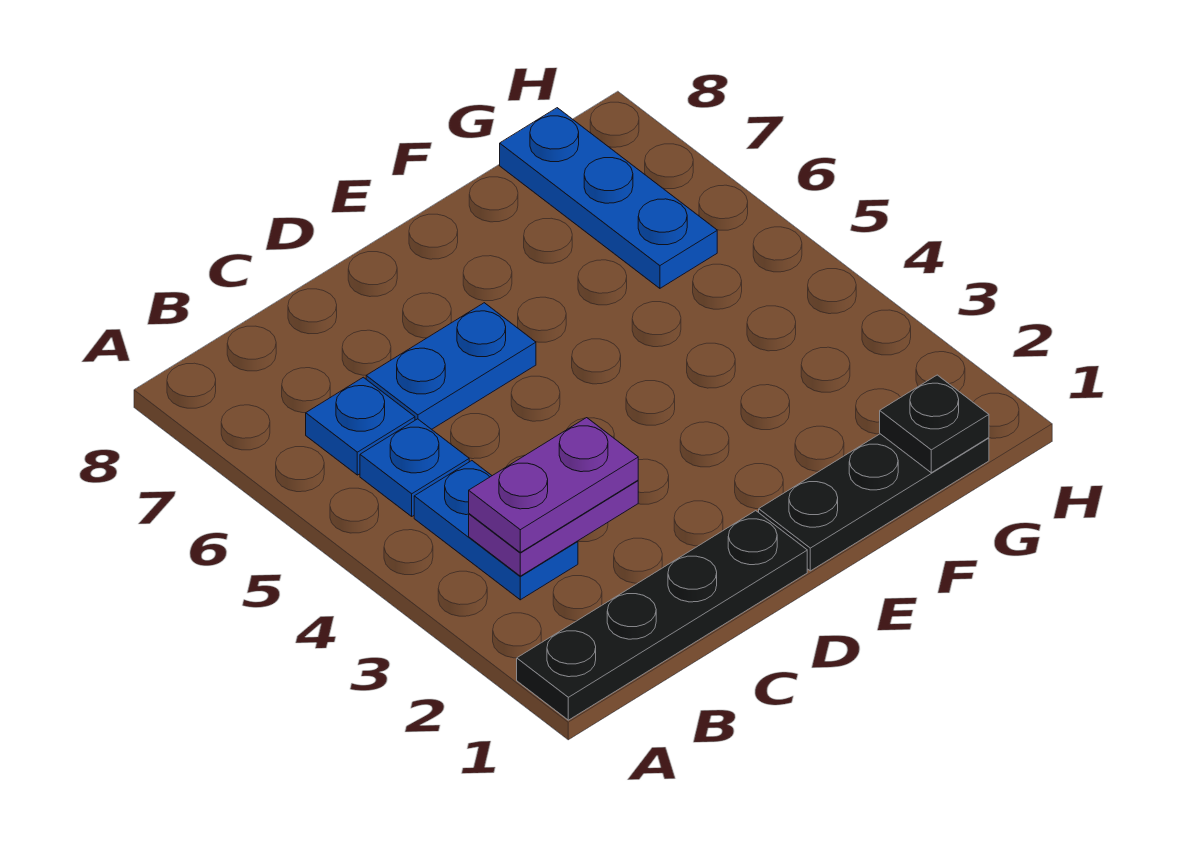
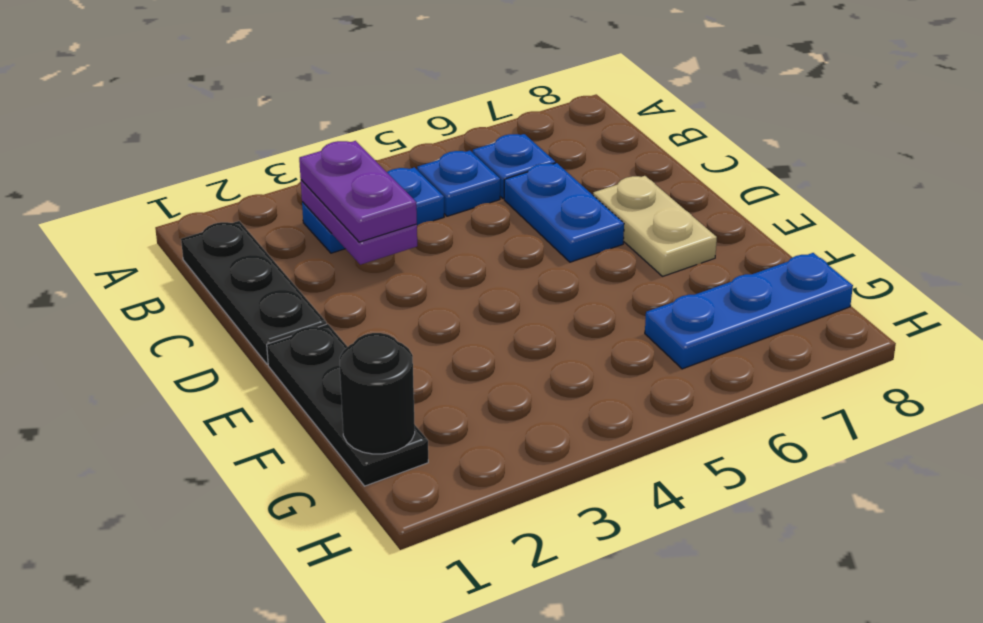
black plate A1:D1 level 1 -> black plate B1:D1 level 1
none -> tan plate D7:E7 level 1
black plate G1 level 2 -> black round brick G1 level 2

